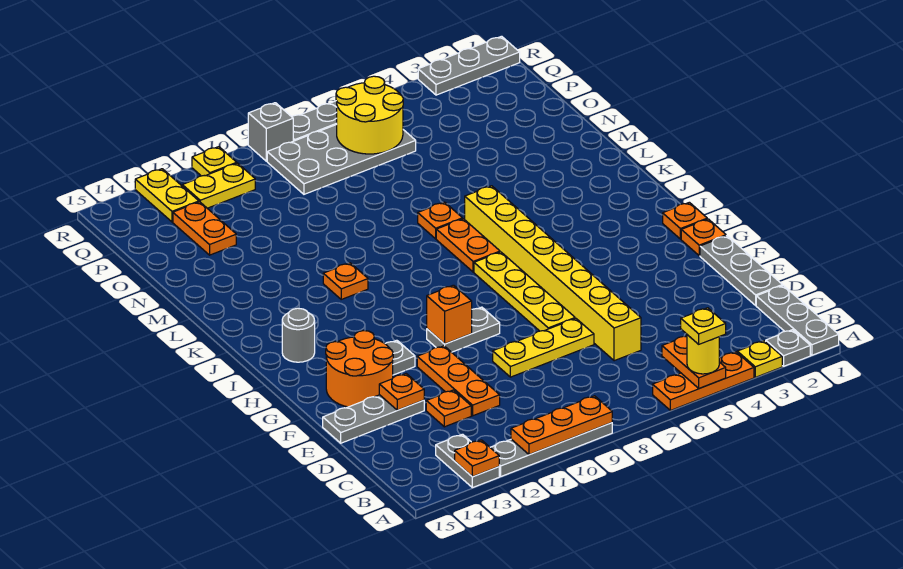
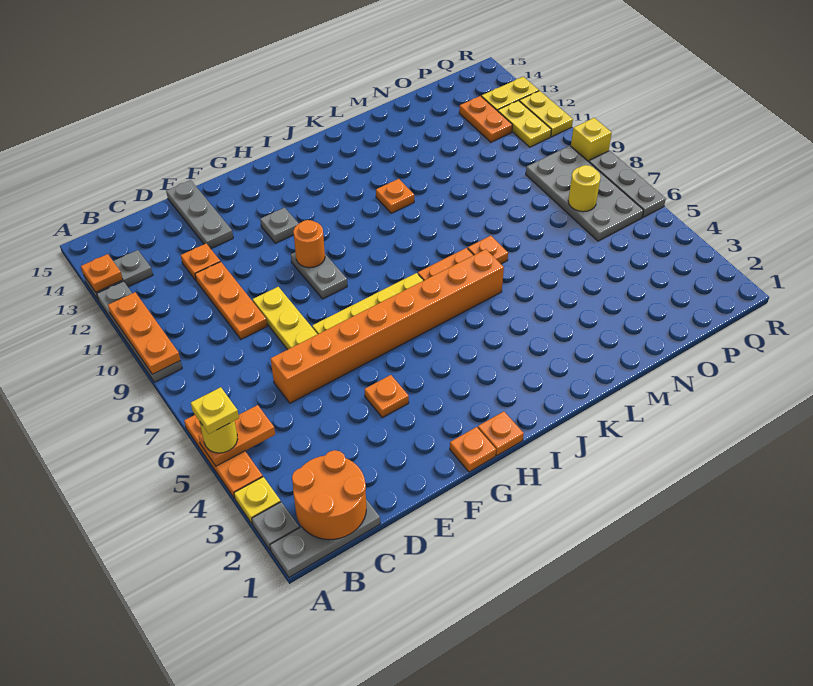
grey plate D1:F1 level 1 -> none
yellow brick D6:K6 level 1 -> orange brick D6:K6 level 1
orange plate D11:F11 level 1 -> orange plate D9:D11 level 1
orange plate E13 level 2 -> orange plate F4 level 1
orange round brick F13:G14 level 1 -> orange round brick B1:C2 level 2
orange brick G10 level 2 -> orange round brick G10 level 2
grey round brick I14 level 1 -> none
orange plate O13:P13 level 1 -> orange plate P12:P13 level 1
yellow round brick P6:Q7 level 2 -> yellow round brick P7 level 2
grey plate R1:R3 level 1 -> none
grey brick R9 level 1 -> yellow brick R9 level 1
yellow plate R11 level 1 -> yellow plate R11:R12 level 1

